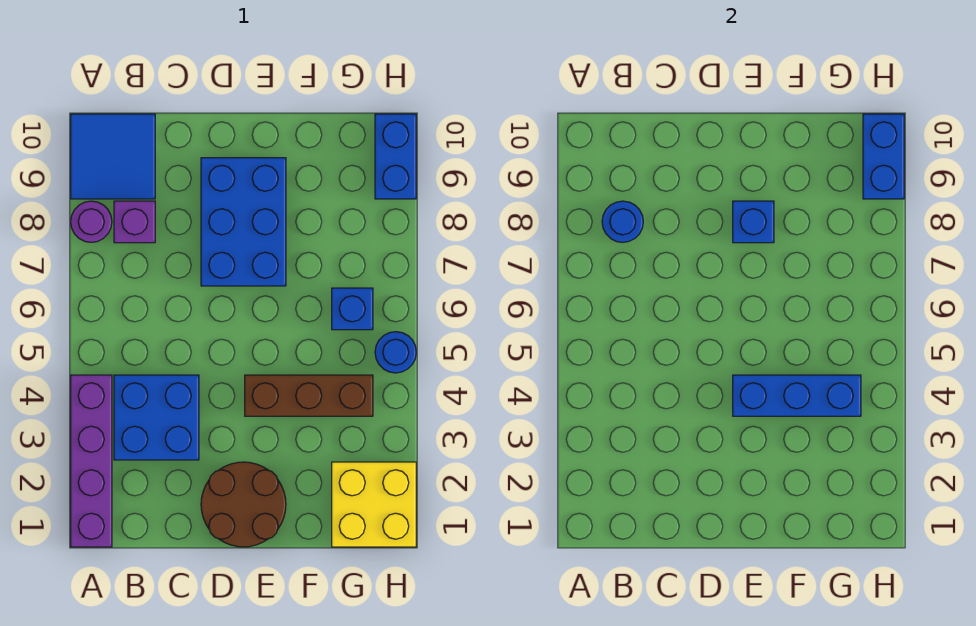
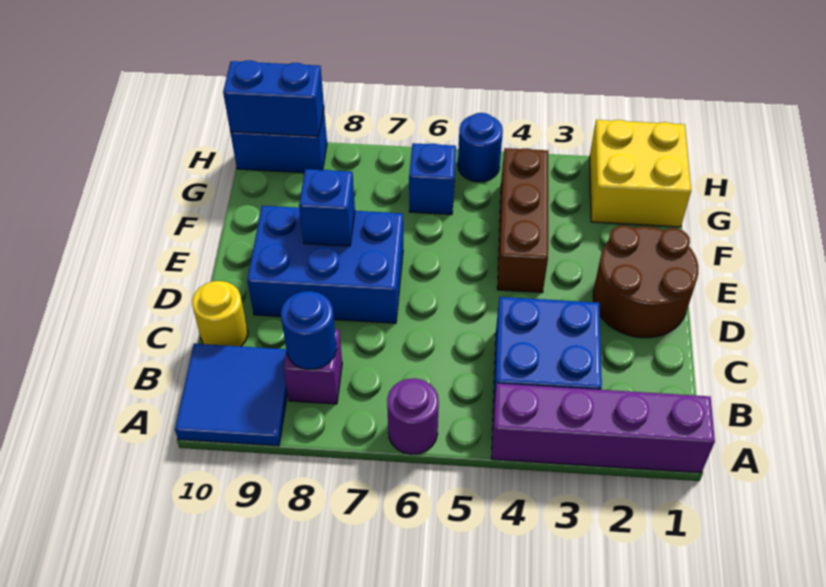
purple round brick A8 level 1 -> purple round brick A6 level 1
none -> yellow round brick C10 level 1
blue brick E4:G4 level 2 -> none

